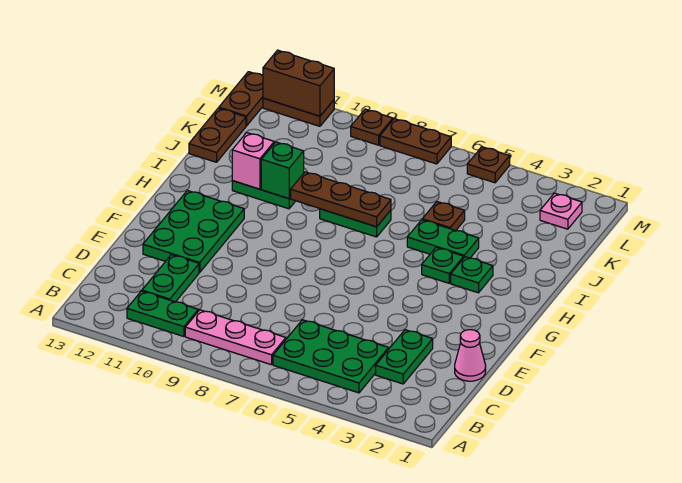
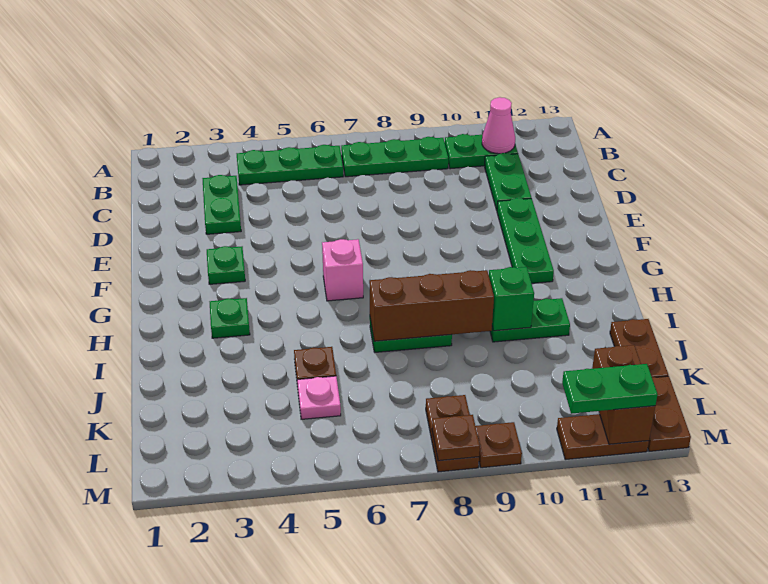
green plate B4:C6 level 1 -> green plate B4:B6 level 1
pink plate B7:B9 level 1 -> green plate B7:B9 level 1
pink cone D1 level 1 -> pink cone B11 level 2
green plate E11:G12 level 1 -> green plate E11:G11 level 1
green plate H4 level 1 -> green plate F3 level 1
green plate I4:I5 level 1 -> green plate M11:M12 level 3
brown plate I7:I9 level 2 -> brown brick I7:I9 level 2
pink brick I11 level 2 -> pink brick G6 level 1
pink plate L2 level 1 -> pink plate K5 level 1
brown plate M5 level 1 -> brown plate M8 level 2
brown plate M7:M8 level 1 -> brown plate L8:M8 level 1
brown brick M11:M12 level 2 -> brown brick L12:M12 level 2

